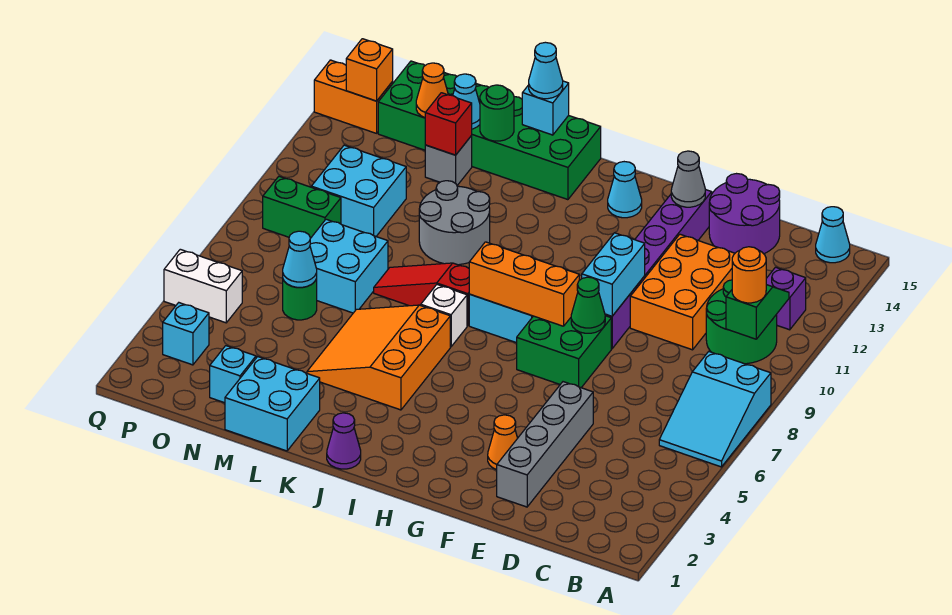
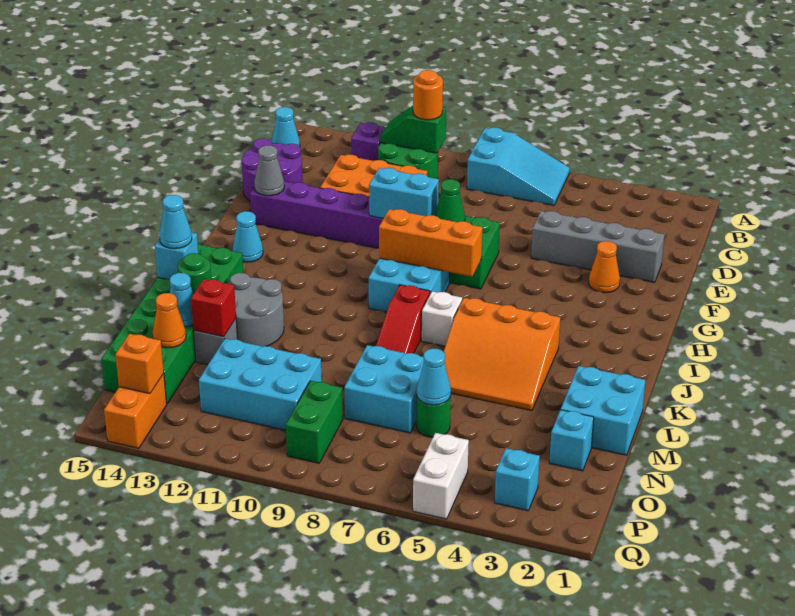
orange brick G8:I8 level 2 -> orange brick H7:H9 level 2
purple cone J1 level 1 -> none
grey round brick K10:L11 level 1 -> grey round brick K12:L13 level 1
cyan brick N10:O11 level 1 -> cyan brick N10:O12 level 1

